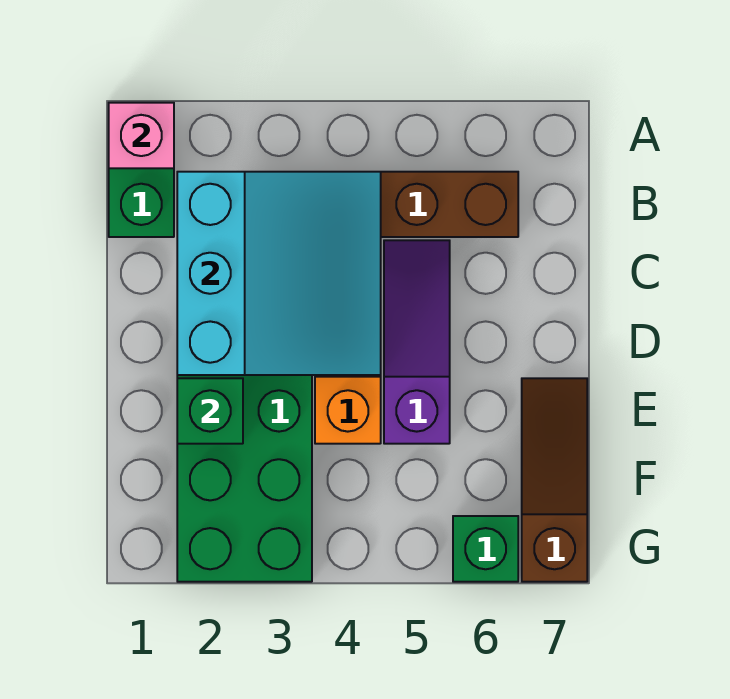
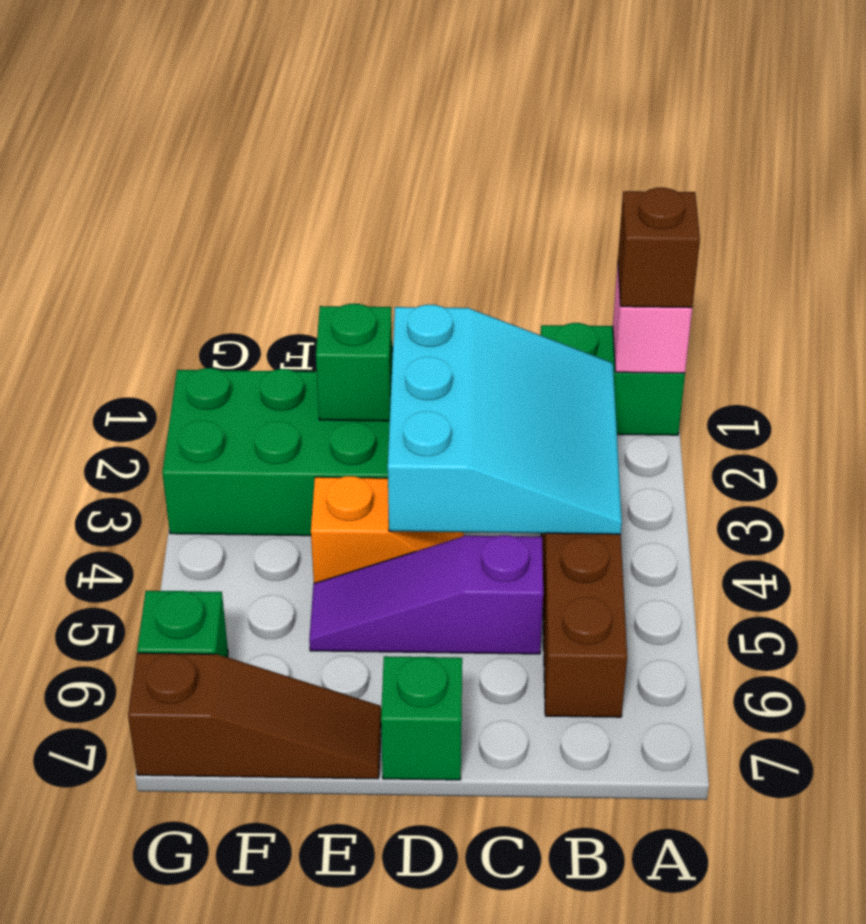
none -> brown brick A1 level 3
cyan slope B2:D4 level 2 top 2 -> cyan slope B2:D4 level 2 top D
purple slope C5:E5 level 1 top E -> purple slope C5:E5 level 1 top C
none -> green brick D7 level 1

